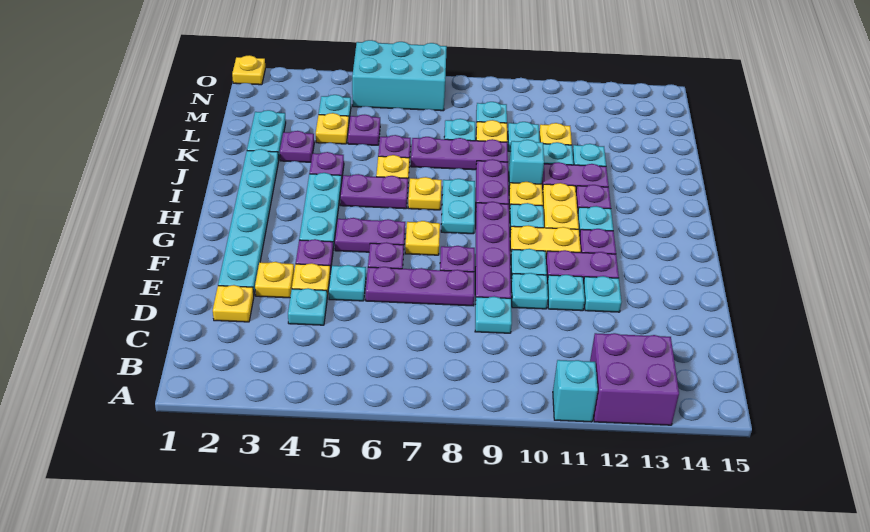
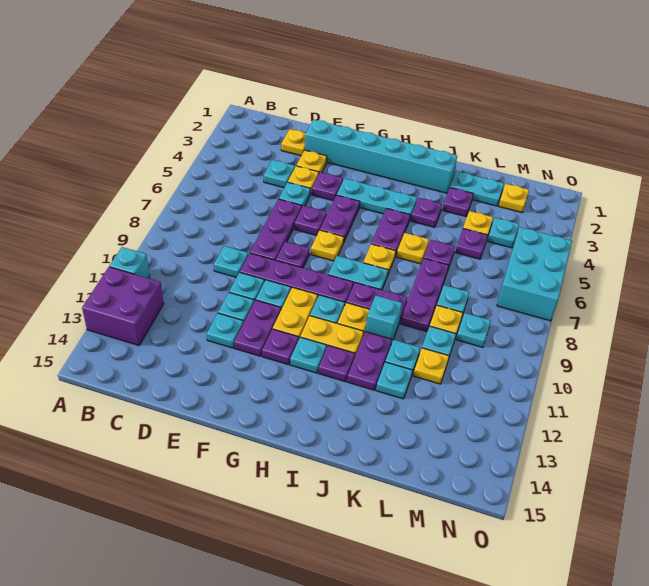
cyan plate E2:J2 level 1 -> cyan brick E2:J2 level 1
yellow plate O1 level 1 -> yellow plate M2 level 1

